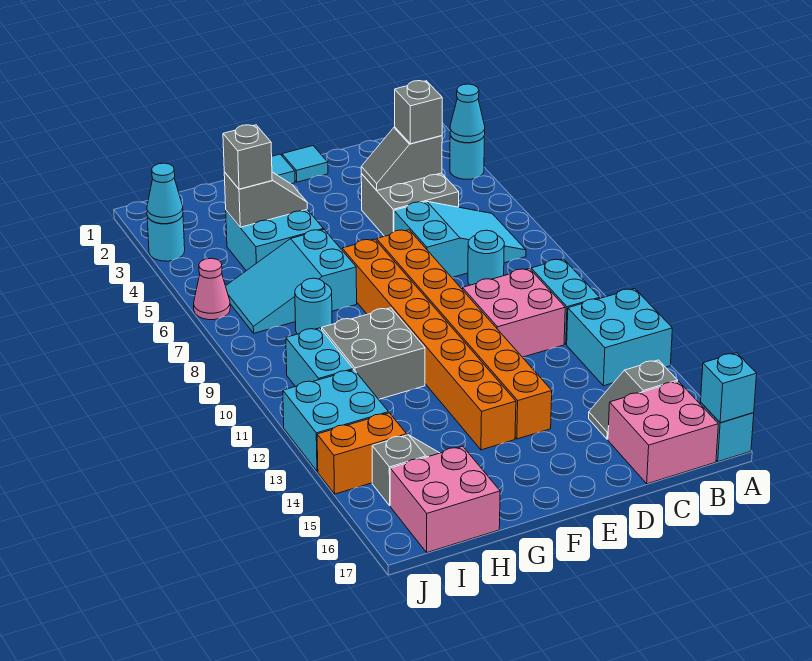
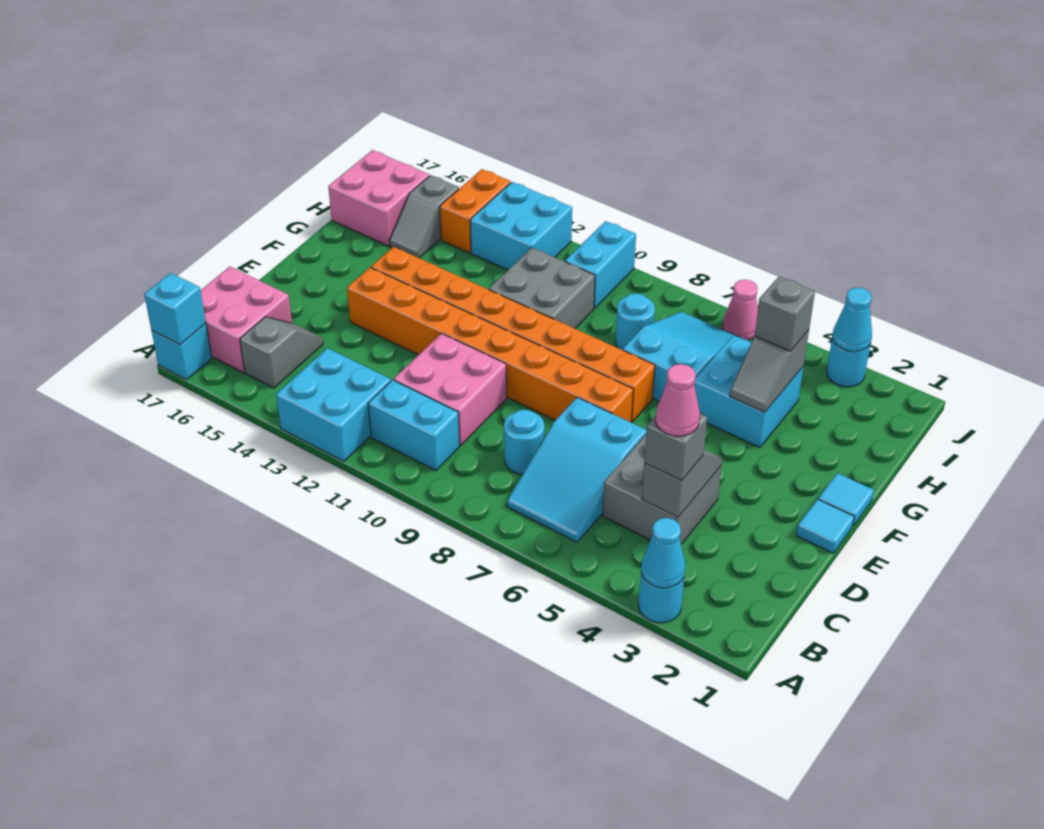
none -> pink cone C4 level 4
cyan brick I10:I11 level 1 -> cyan brick I10:J10 level 1

